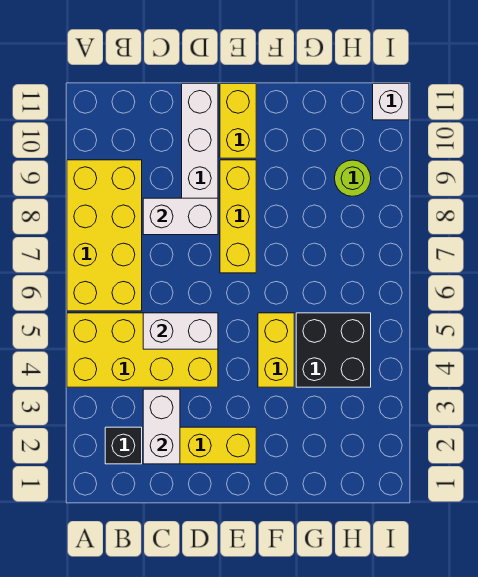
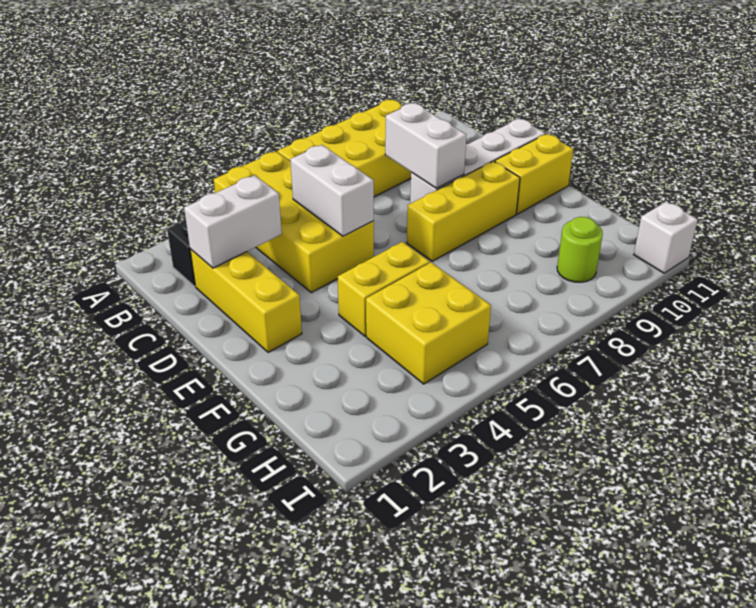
black brick G4:H5 level 1 -> yellow brick G4:H5 level 1

